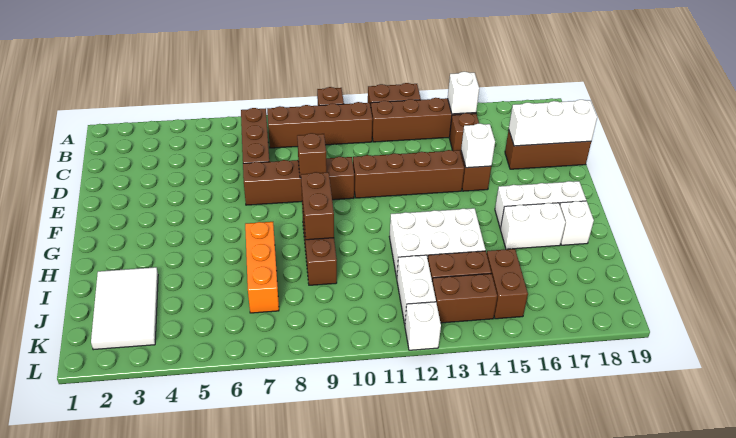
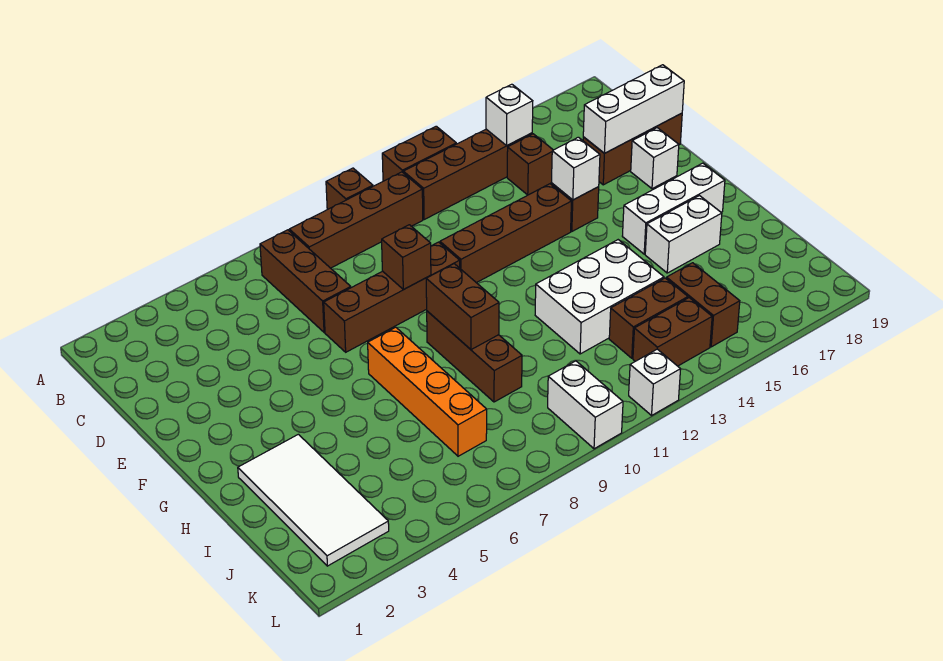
orange brick H7:J7 level 1 -> orange brick G7:J7 level 1
white brick H18 level 1 -> white brick E18 level 1
white tile I2:K3 level 1 -> white tile H2:K3 level 1
white brick J12:K12 level 1 -> white brick K10:L10 level 1

